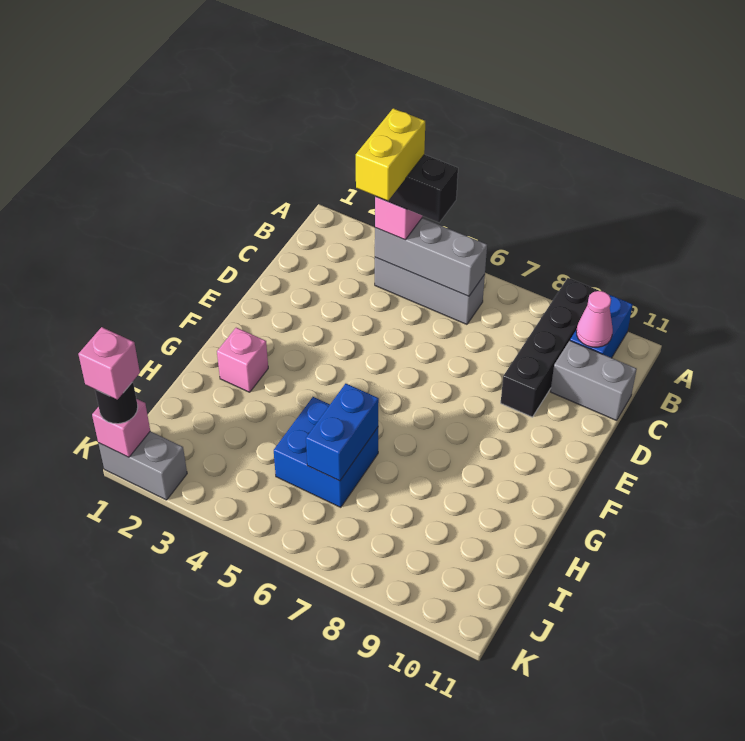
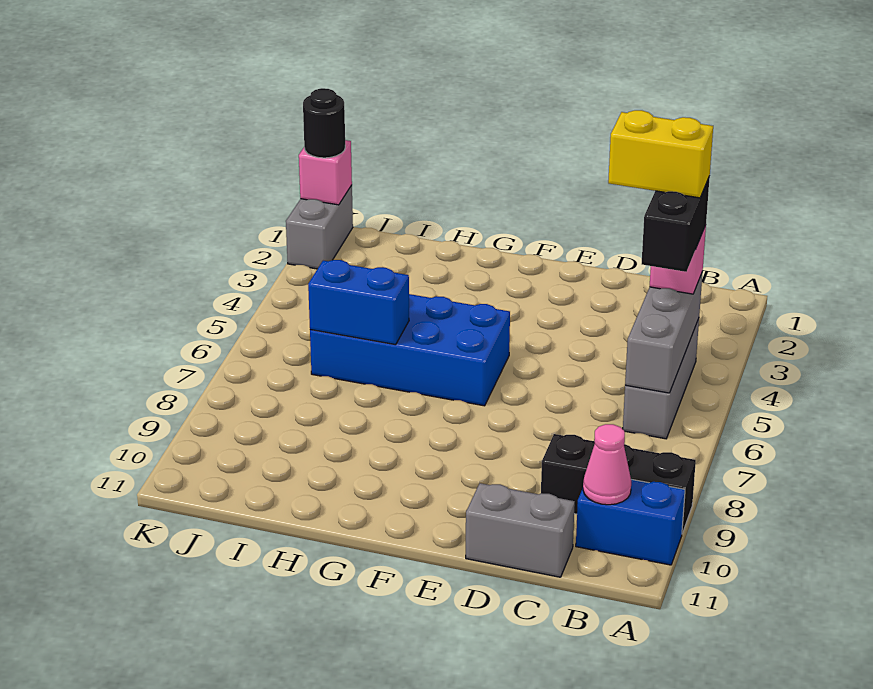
black brick A9:D9 level 1 -> black brick A9:C9 level 1
grey brick C10:C11 level 1 -> grey brick C11:D11 level 1
pink brick G2 level 1 -> none
blue brick H5:I6 level 1 -> blue brick F5:I6 level 1
pink brick K1 level 4 -> none

